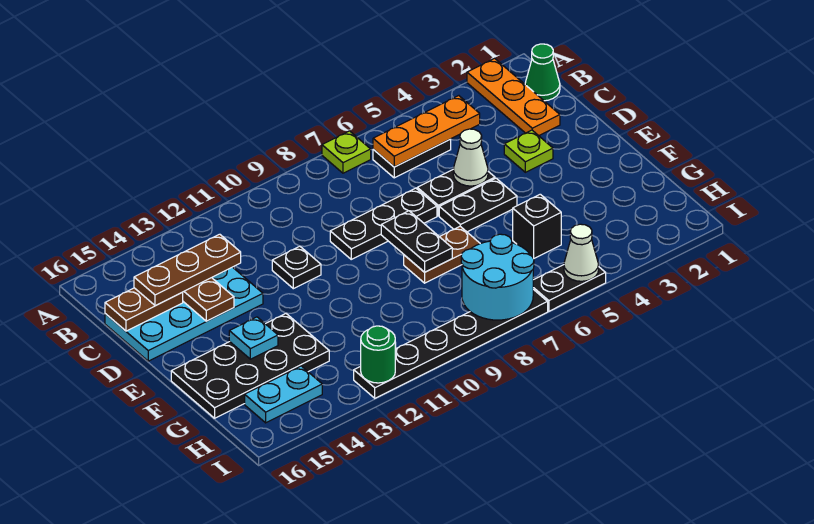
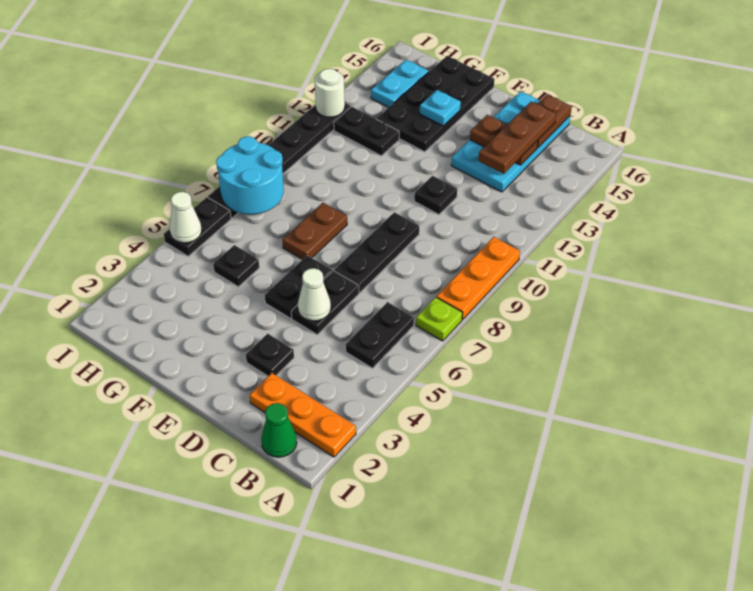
orange plate B4:B6 level 2 -> orange plate A8:A10 level 1
lime plate D3 level 1 -> black plate D3 level 1
black plate E8:F8 level 2 -> black plate G12:H12 level 1
black brick G5 level 1 -> black plate G5 level 1
green round brick I12 level 2 -> white round brick I12 level 2

